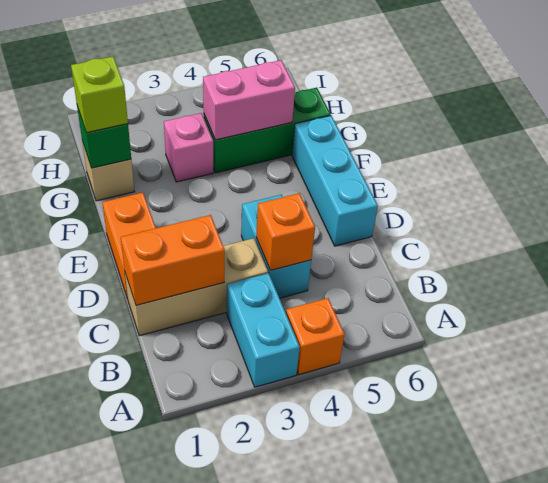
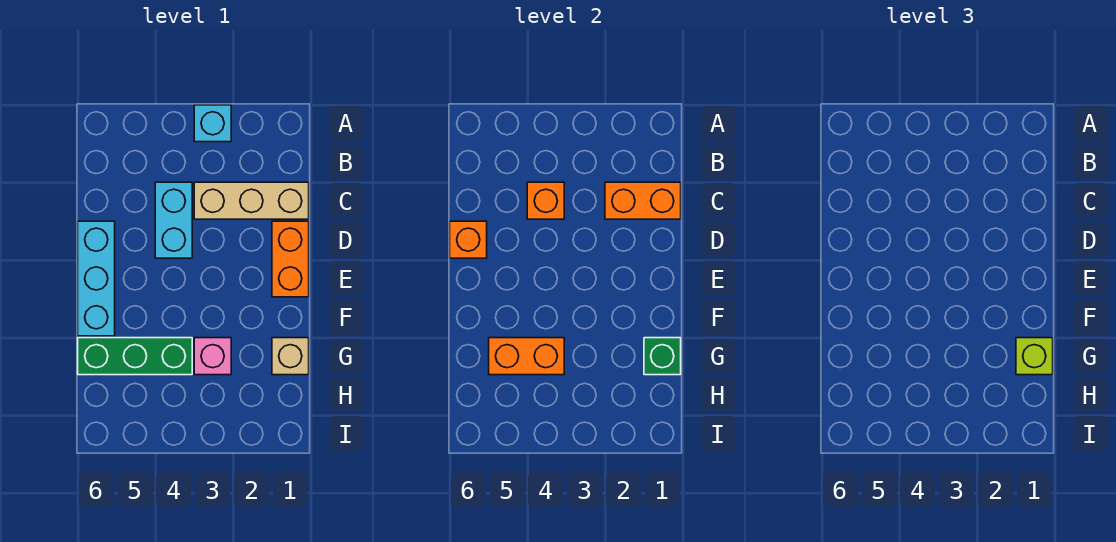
cyan brick A3:B3 level 1 -> cyan brick A3 level 1
orange brick A4 level 1 -> orange brick D6 level 2
pink brick G4:G5 level 2 -> orange brick G4:G5 level 2

